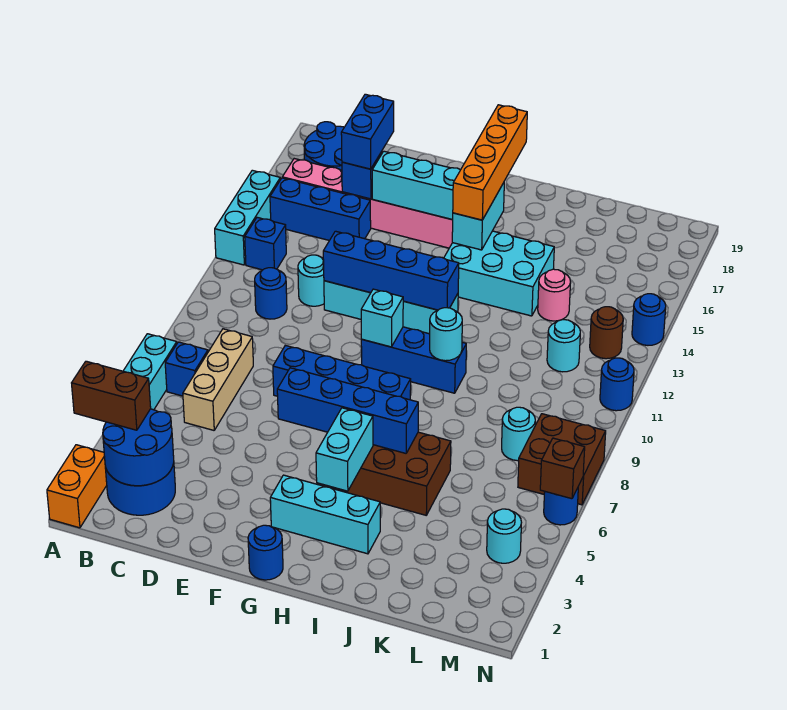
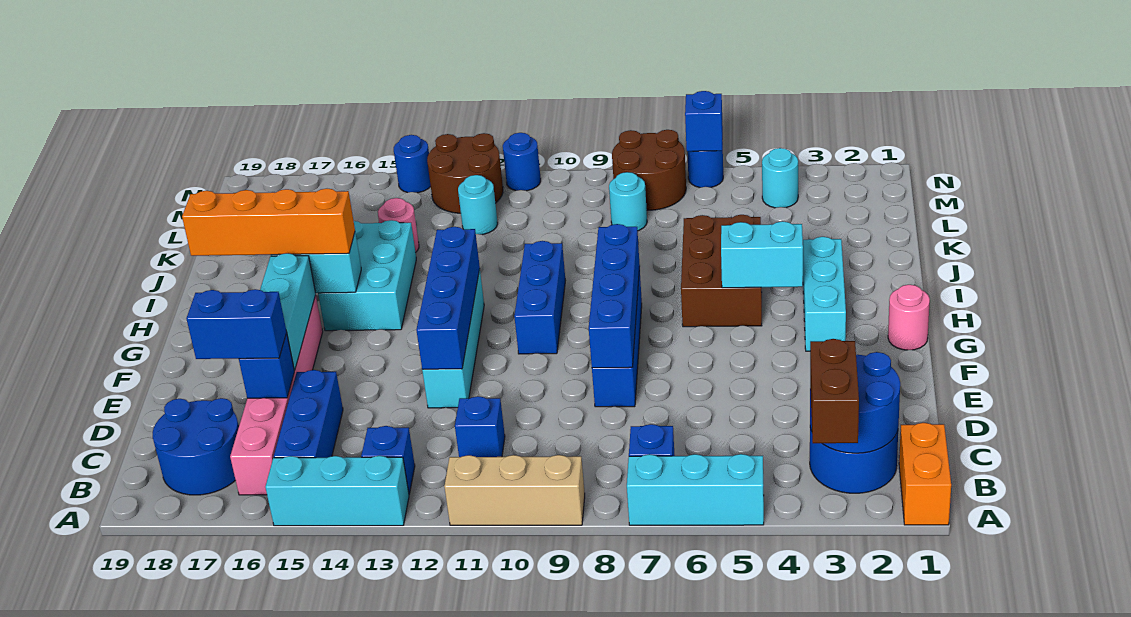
orange brick A1:A2 level 1 -> orange brick A1:B1 level 1
tan brick C6:C8 level 1 -> tan brick A9:A11 level 1
blue round brick C11 level 1 -> blue brick C11 level 1
cyan round brick D12 level 1 -> none
blue brick F6:I6 level 2 -> blue brick E8:H8 level 2
blue round brick G1 level 1 -> pink round brick G1 level 1
cyan brick G10 level 2 -> none
cyan round brick I10 level 2 -> none
brown brick M7:N8 level 1 -> brown round brick M7:N8 level 1
brown round brick M13 level 1 -> brown round brick M12:N13 level 1
brown brick N6 level 2 -> blue brick N6 level 2

